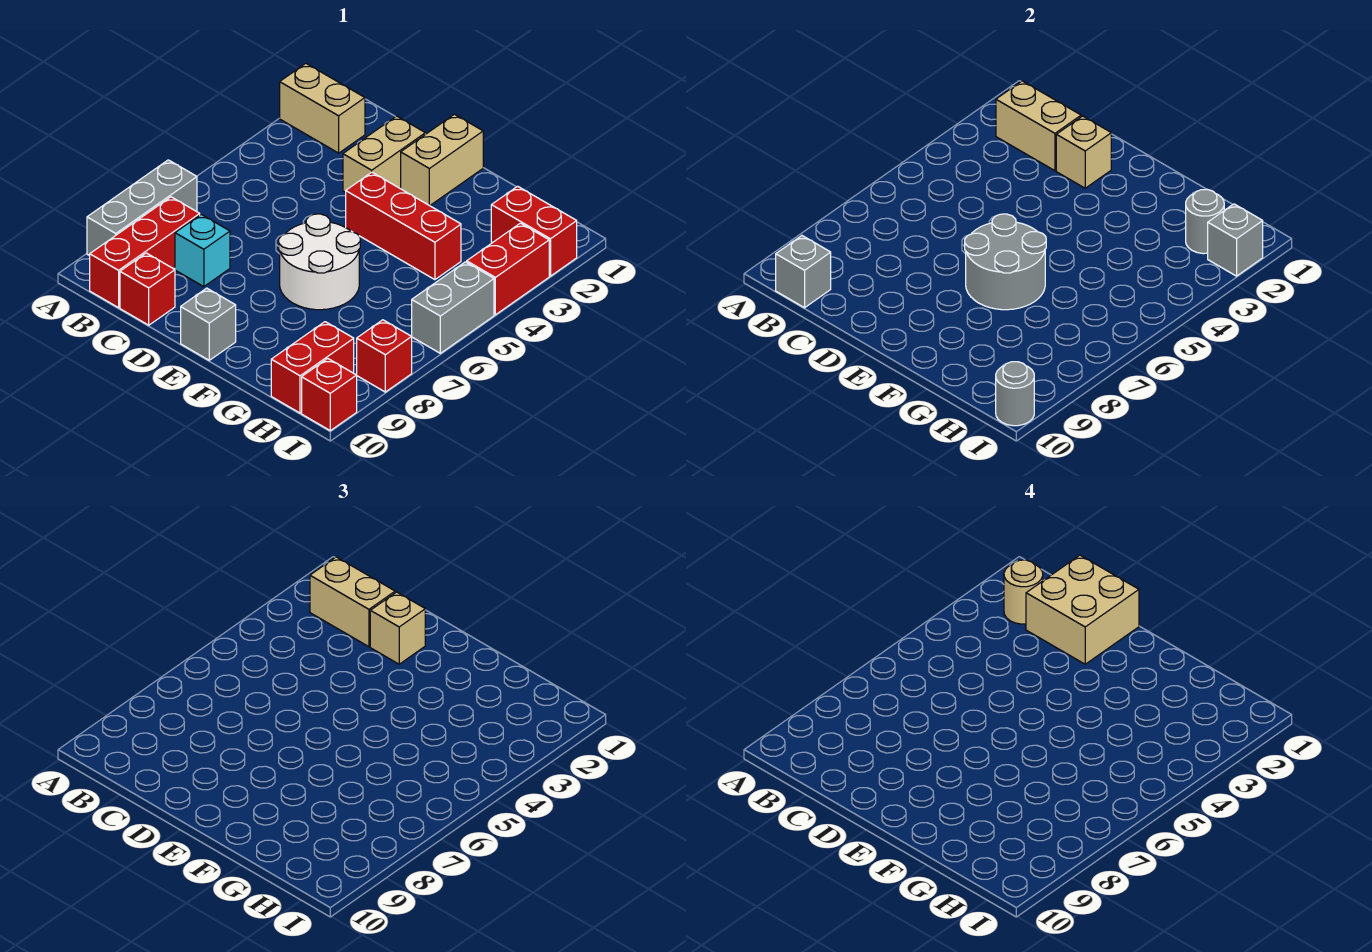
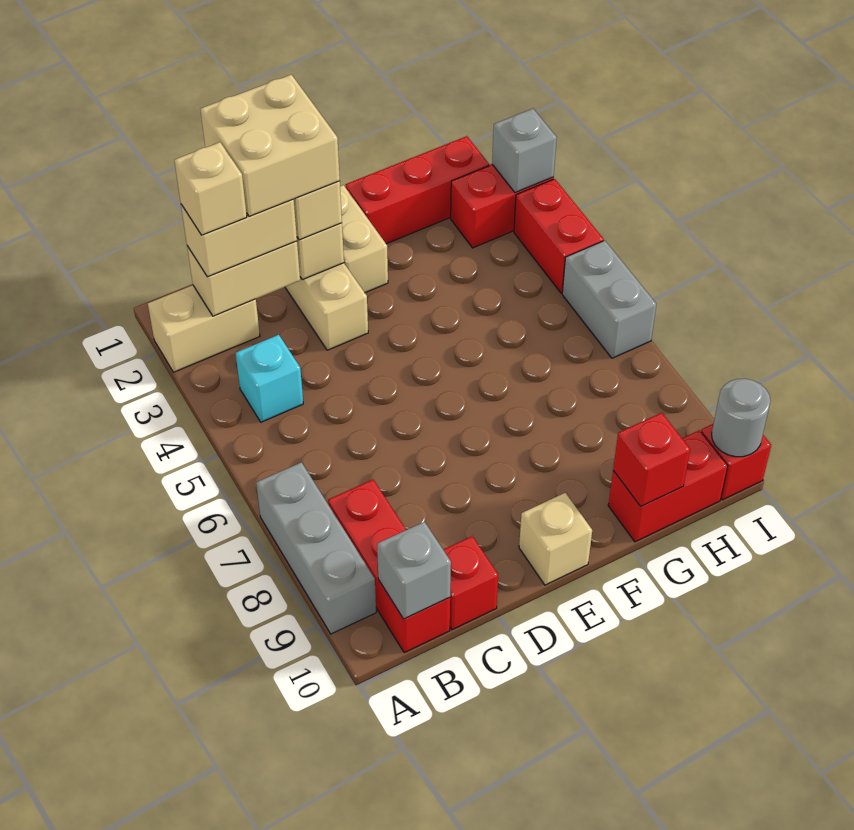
tan round brick B2 level 4 -> tan brick B2 level 4
cyan brick C8 level 1 -> cyan brick B4 level 1
red brick E4:G4 level 1 -> red brick F1:H1 level 1
white round brick E6:F7 level 1 -> none
grey round brick E6:F7 level 2 -> none
grey brick E10 level 1 -> tan brick E10 level 1
grey round brick H2 level 2 -> none
red brick H9:H10 level 1 -> red brick G10:H10 level 1
red brick I8 level 1 -> red brick G10 level 2

